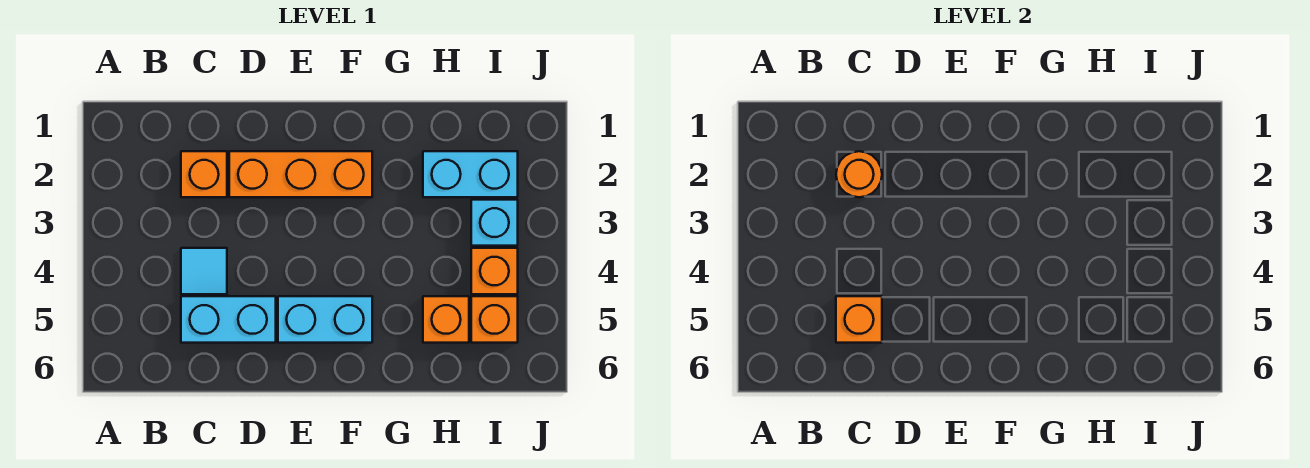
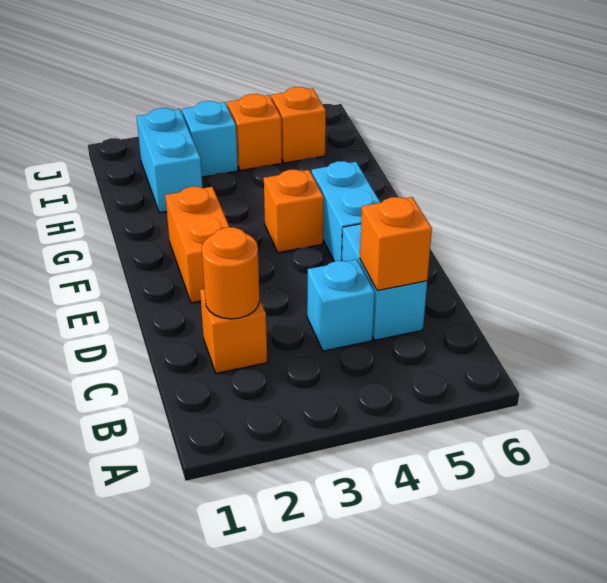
cyan tile C4 level 1 -> cyan brick C4 level 1
orange brick D2:F2 level 1 -> orange brick E2:F2 level 1
orange brick H5 level 1 -> orange brick F4 level 1

